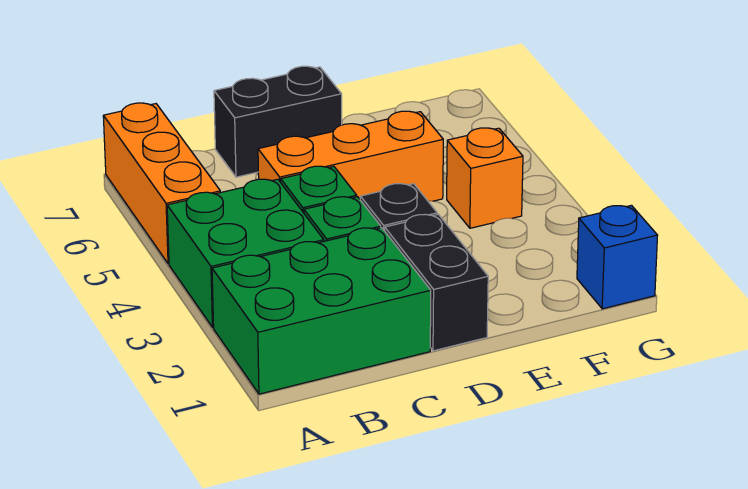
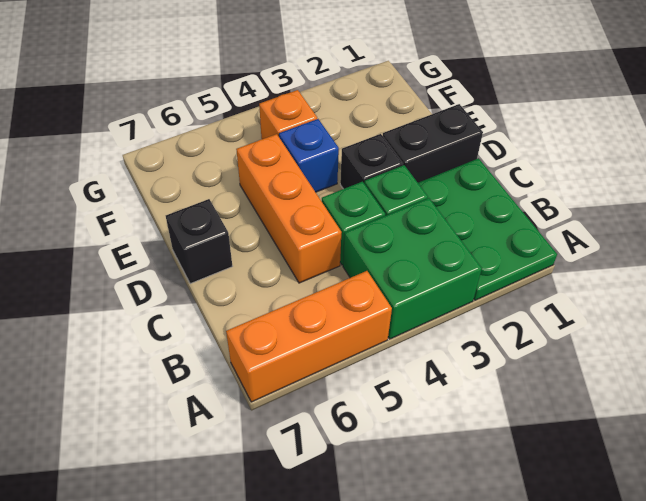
green brick A1:C2 level 1 -> green plate A1:C2 level 1
black brick C7:D7 level 1 -> black brick D7 level 1
blue brick G1 level 1 -> blue brick E4 level 1

